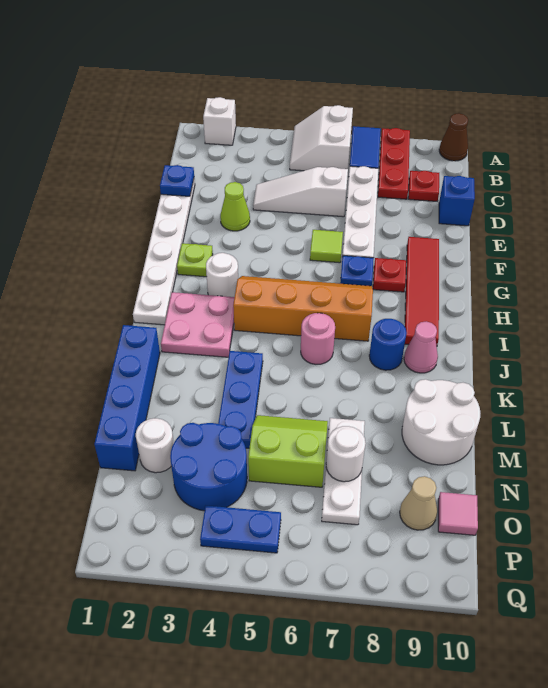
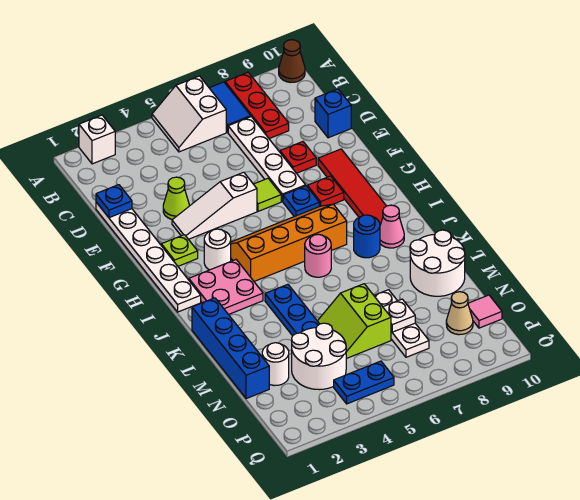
red plate C9 level 1 -> red plate E8 level 1
white slope D4:D6 level 1 top 6 -> white slope F3:F5 level 1 top 5
lime slope M5:N6 level 1 top N -> lime slope M5:N6 level 1 top 6
blue round brick N3:O4 level 1 -> white round brick N3:O4 level 1
white round brick N7 level 2 -> white plate N7 level 2

